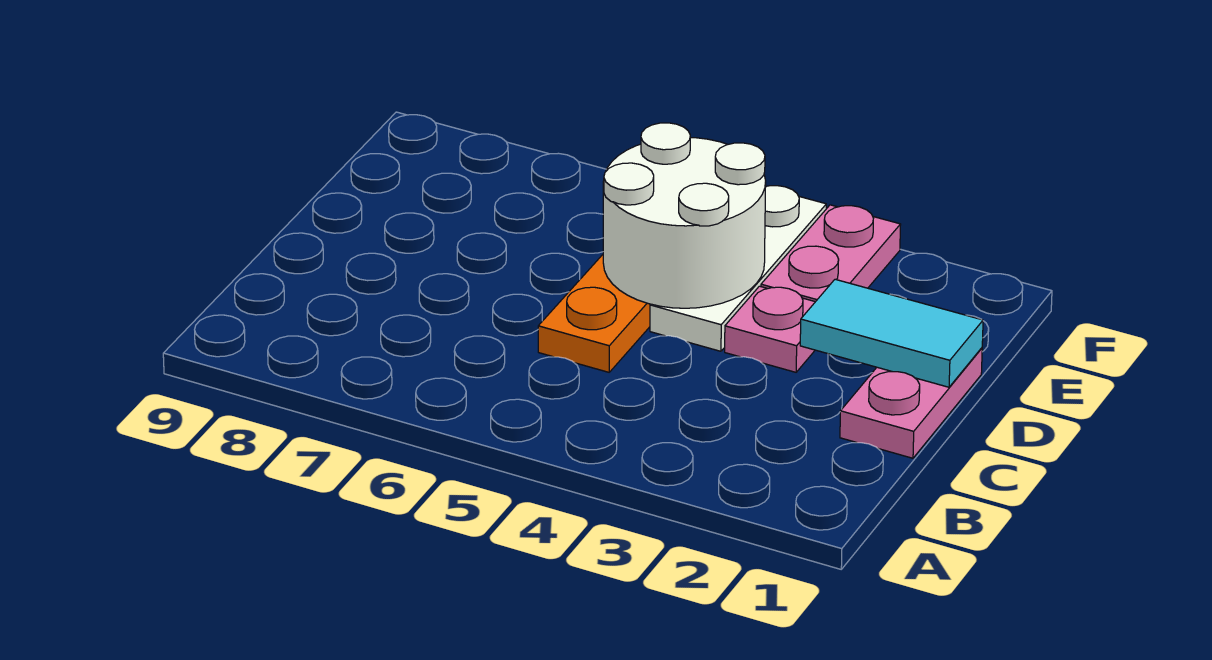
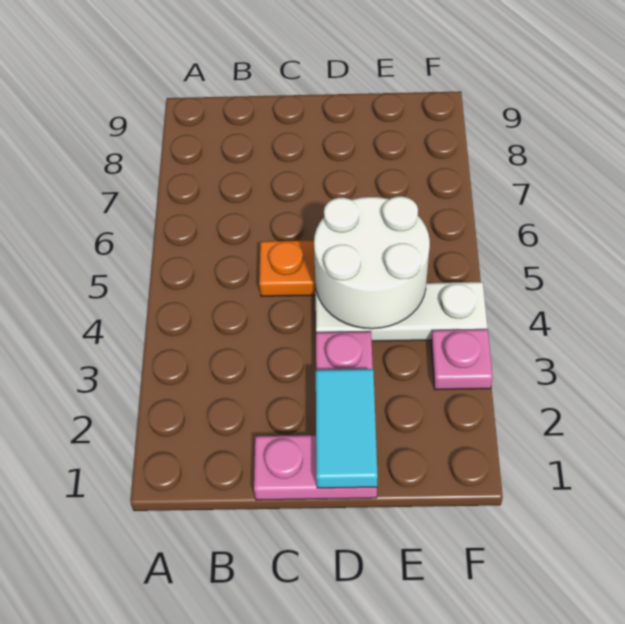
pink plate E3:F3 level 1 -> pink plate F3 level 1

